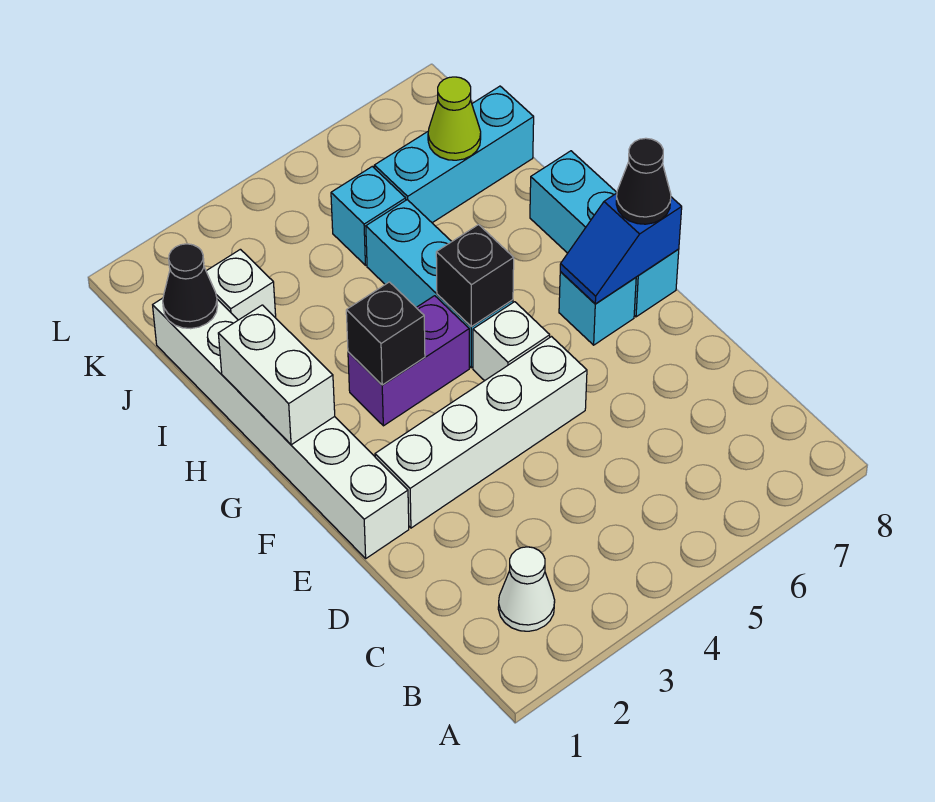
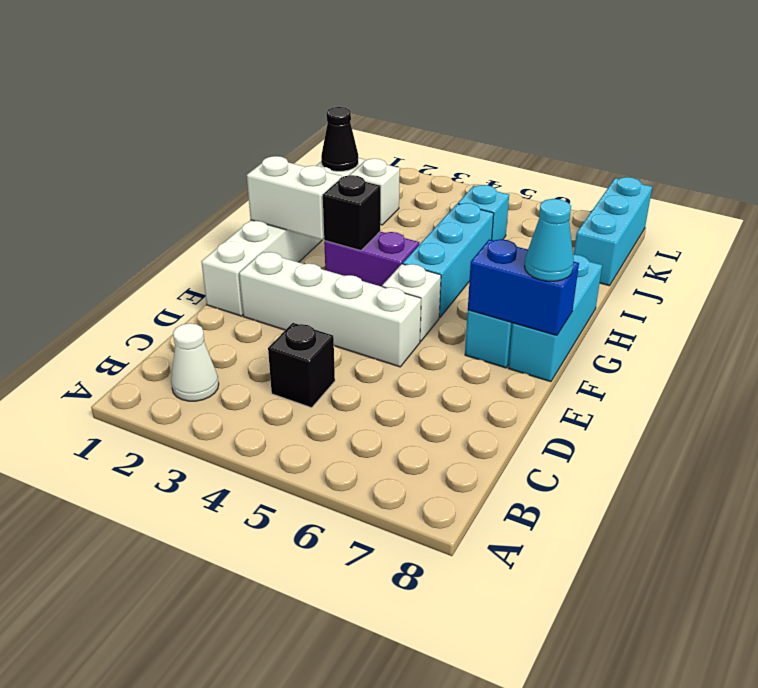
blue slope F7:F8 level 2 top 8 -> blue brick F7:F8 level 2
black cone F8 level 3 -> cyan cone F8 level 3
white brick G1:H1 level 2 -> white brick G1:G2 level 2
black brick G5 level 2 -> black brick C4 level 1
cyan brick J6:J8 level 1 -> cyan brick J8:L8 level 1
lime cone J7 level 2 -> none

